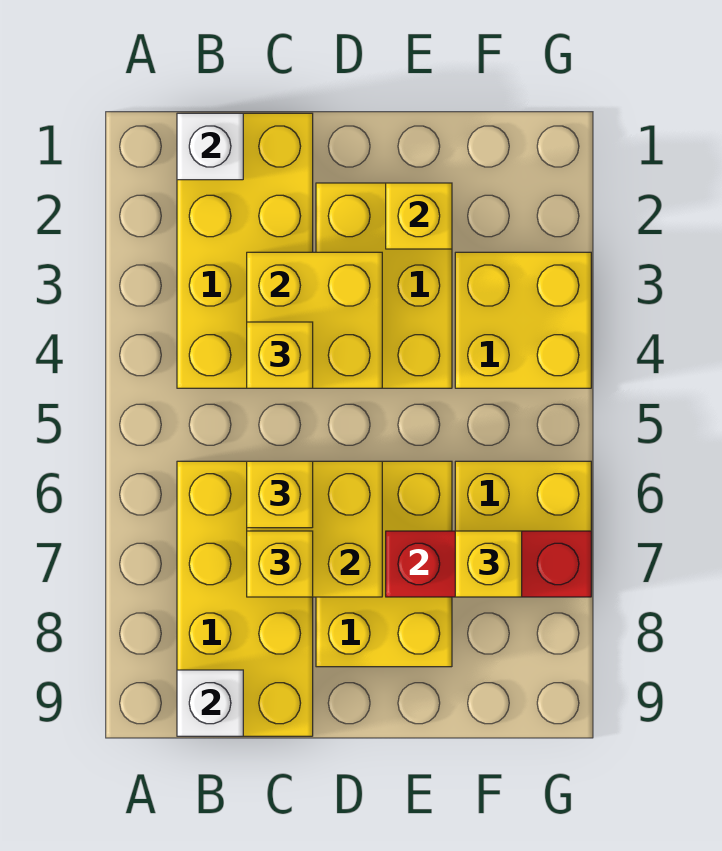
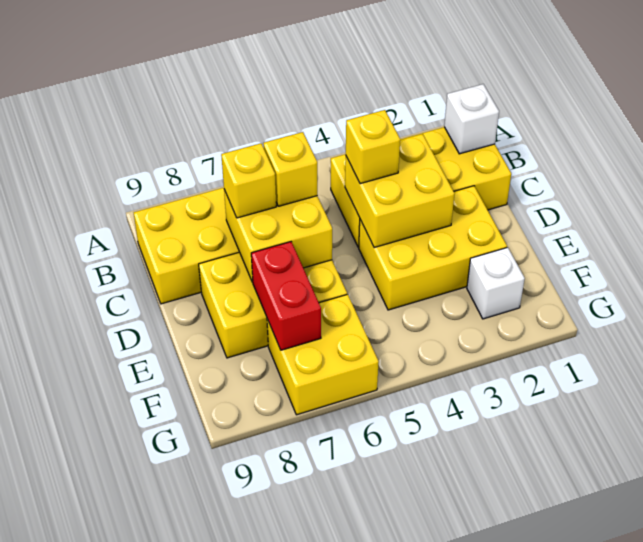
white brick B9 level 2 -> white brick F2 level 1
yellow brick E2 level 2 -> none
red brick E7:G7 level 2 -> red brick E7:F7 level 2
yellow brick F3:G4 level 1 -> none
yellow brick F7 level 3 -> none

